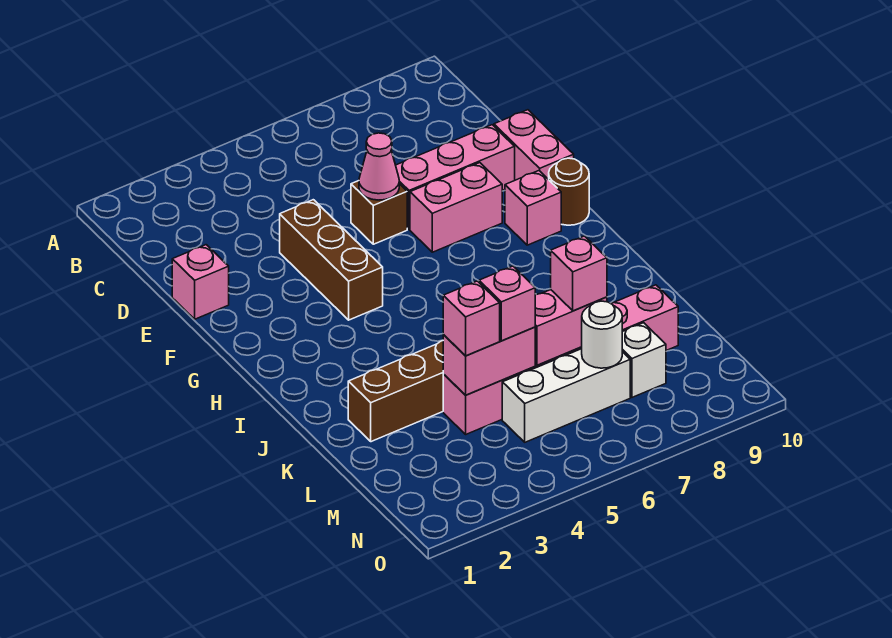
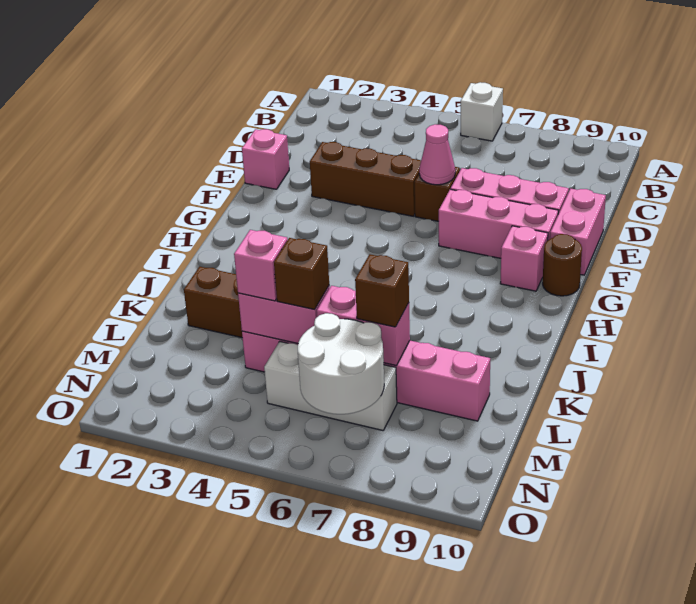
brown brick E4:G4 level 1 -> brown brick E3:E5 level 1
pink brick F7:F8 level 1 -> pink brick F7:F9 level 1
pink brick L5 level 3 -> brown brick L5 level 3
pink brick L7 level 3 -> brown brick L7 level 3
white round brick M7 level 2 -> white round brick M6:N7 level 2
white brick M8 level 1 -> white brick A6 level 1

